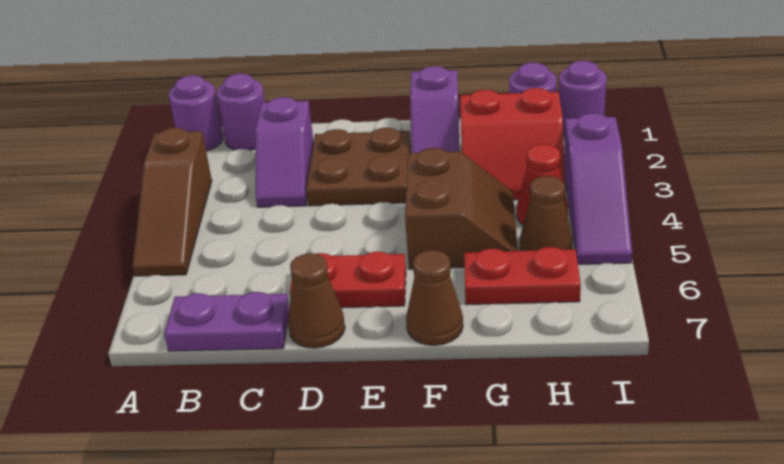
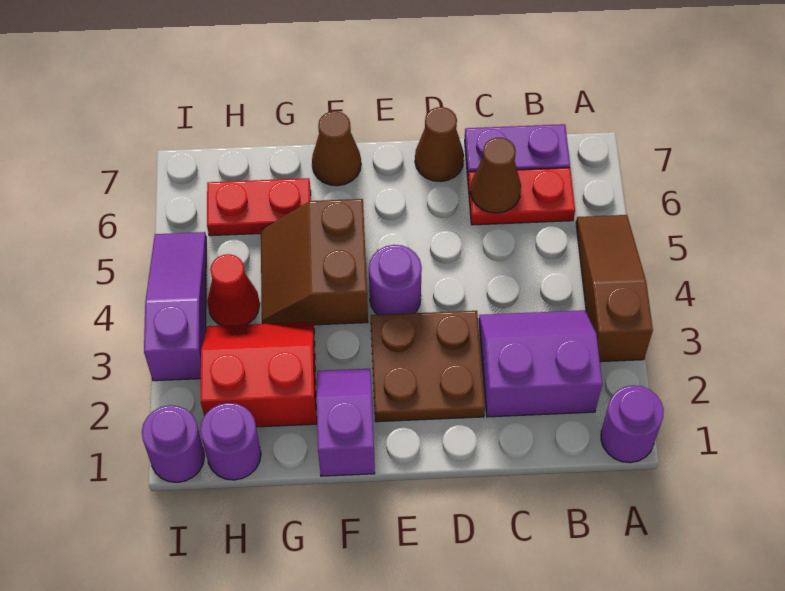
purple round brick B1 level 1 -> purple round brick E4 level 1
purple slope C2:C3 level 1 top 2 -> purple slope B2:C3 level 1 top 2
red plate D6:E6 level 1 -> red plate B6:C6 level 1
brown cone H5 level 1 -> brown cone C6 level 2

